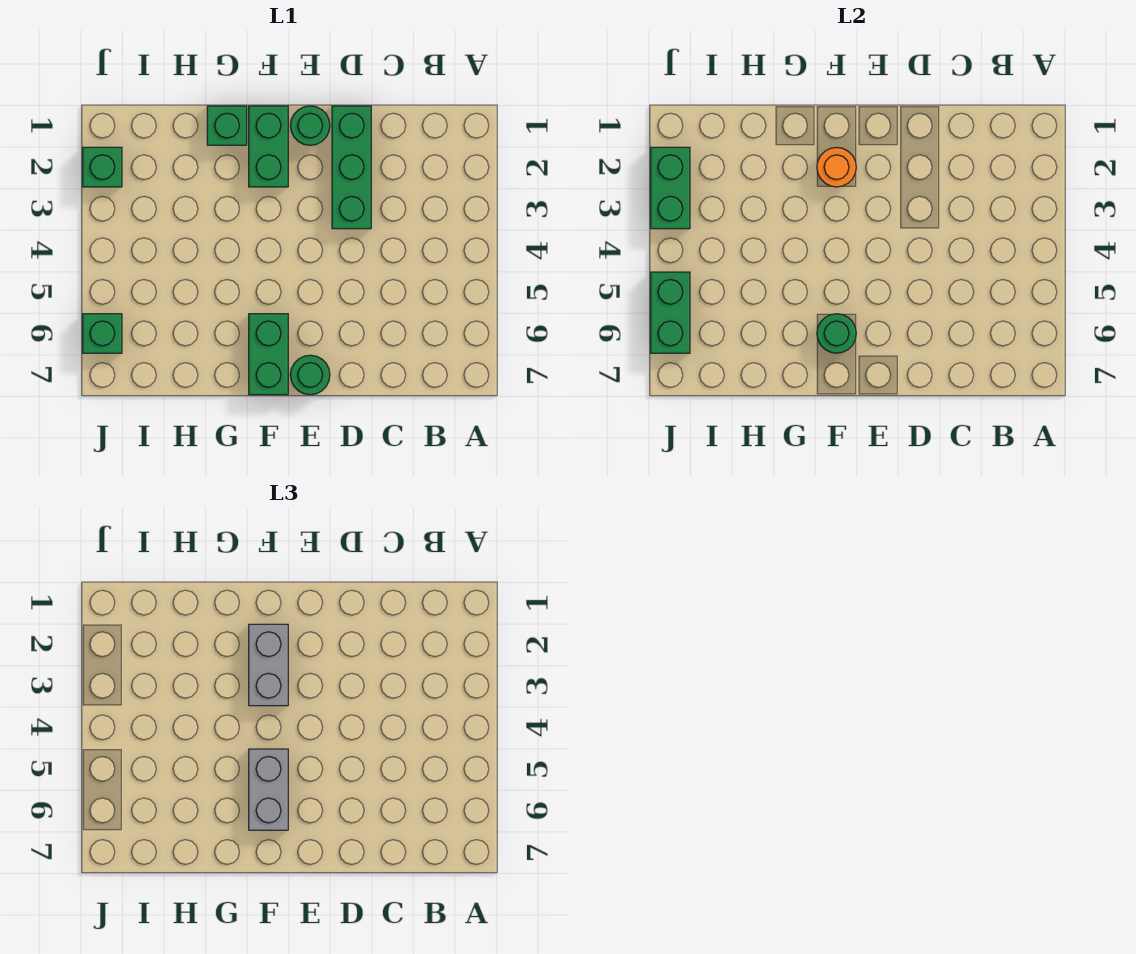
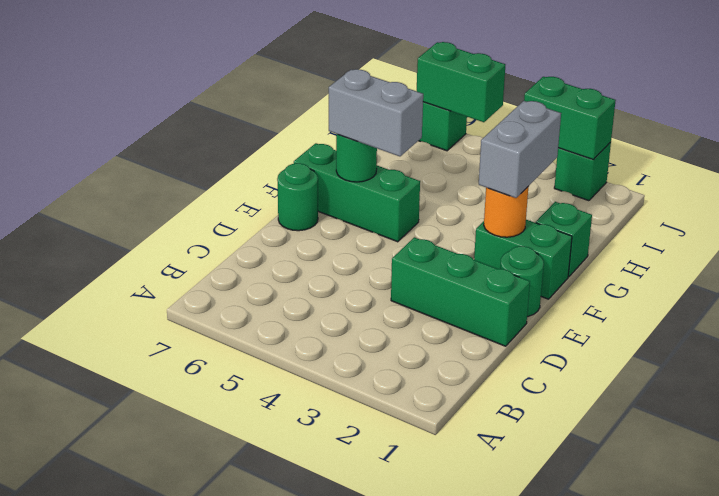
grey brick F2:F3 level 3 -> grey brick F2:G2 level 3
green brick F6:F7 level 1 -> green brick F5:F7 level 1

